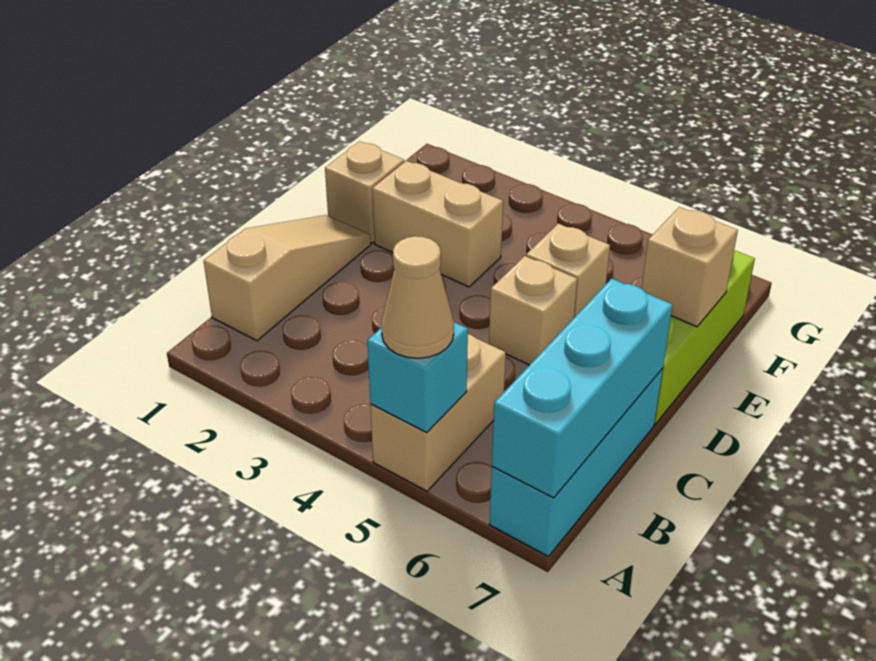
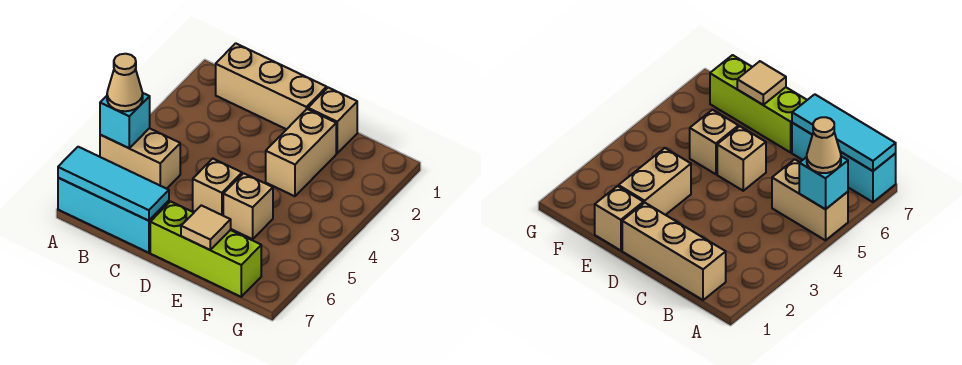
cyan brick A7:C7 level 2 -> cyan tile A7:C7 level 2
tan slope B1:D1 level 1 top B -> tan brick B1:D1 level 1
tan brick E7 level 2 -> tan tile E7 level 2

